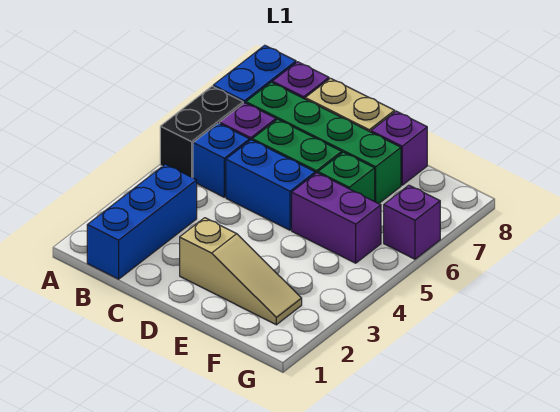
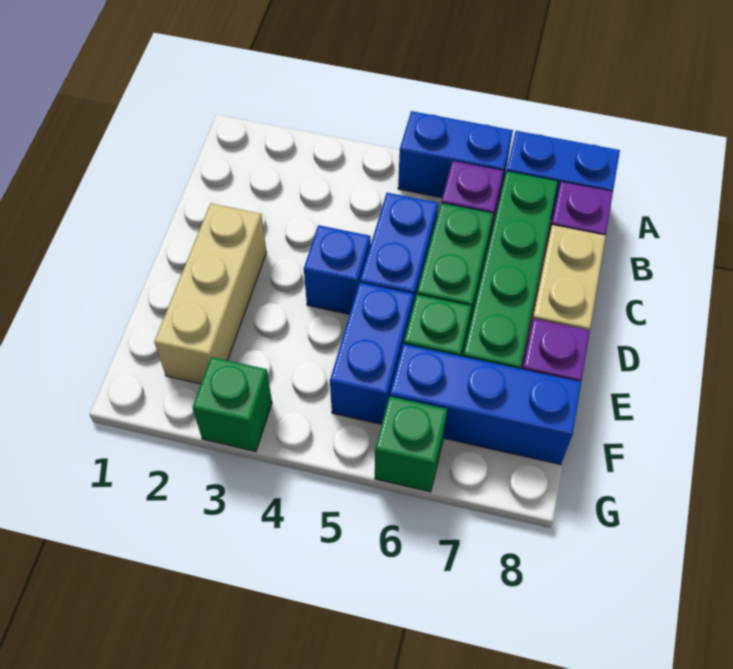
black brick A5:A6 level 1 -> blue brick A5:A6 level 1
blue brick B1:B3 level 1 -> blue brick F6:F8 level 1
blue brick B5 level 1 -> blue brick D4 level 1
tan slope D2:F2 level 1 top D -> tan brick D2:F2 level 1
purple brick E5:F5 level 1 -> blue brick E5:F5 level 1
none -> green brick G3 level 1
purple brick G6 level 1 -> green brick G6 level 1

